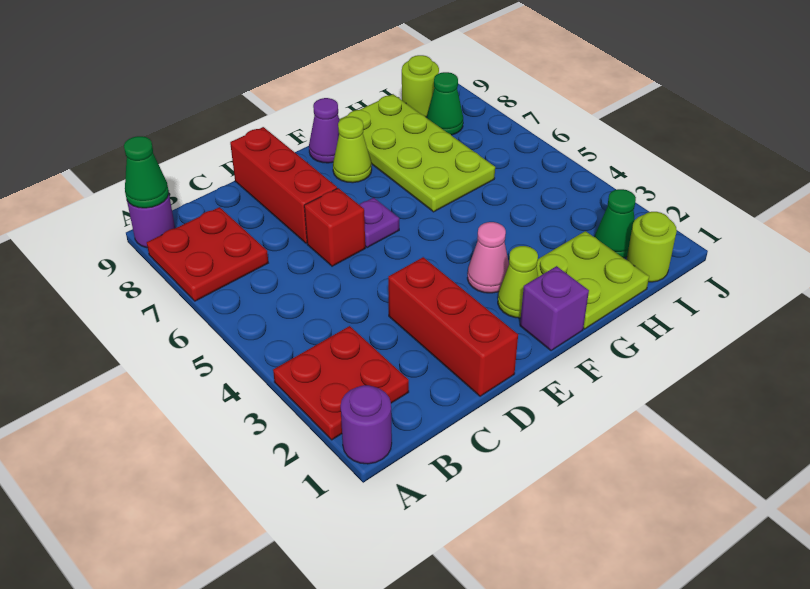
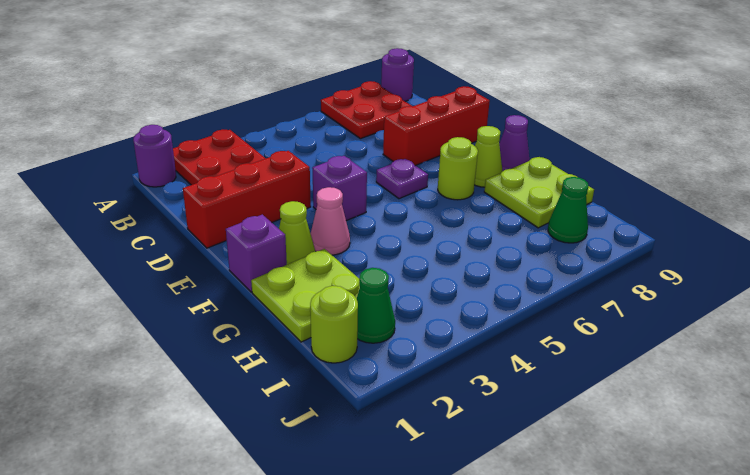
green cone A9 level 2 -> none
red brick D6 level 1 -> none
none -> purple brick E4 level 1
lime plate G6:H9 level 1 -> lime plate G8:H9 level 1
lime round brick I9 level 1 -> lime round brick F7 level 1

